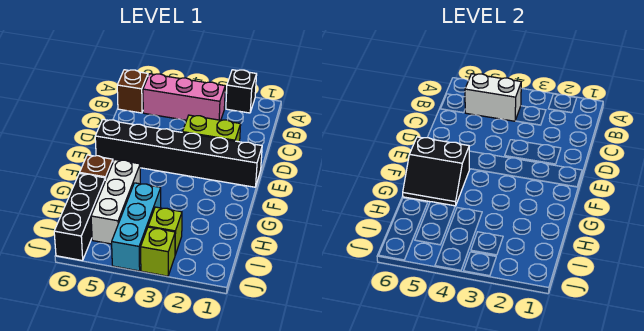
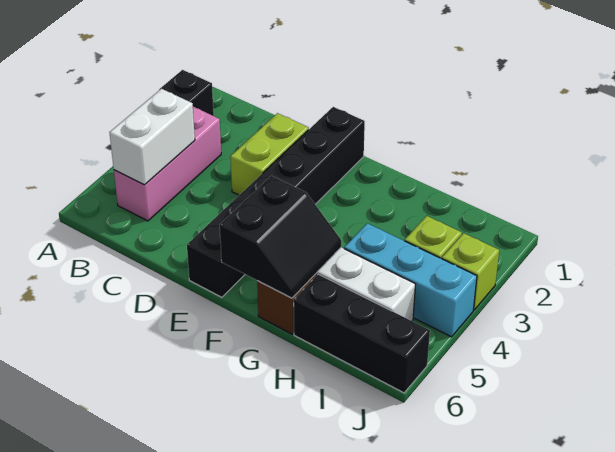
brown brick B6 level 1 -> none

